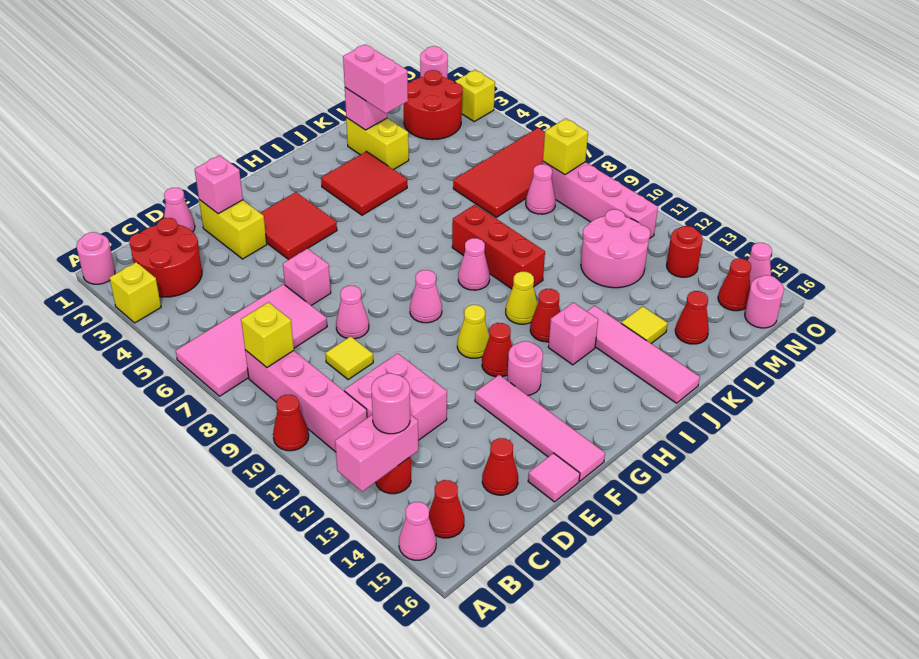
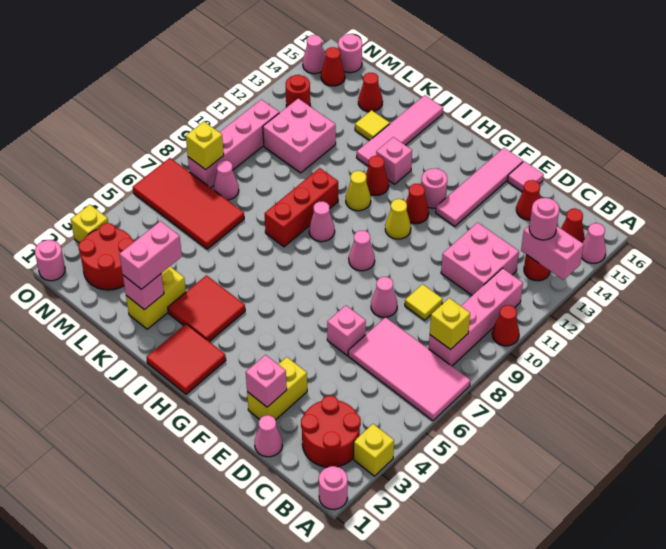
red tile F3:G4 level 1 -> red tile H1:I2 level 1
pink round brick L11:M12 level 1 -> pink brick L11:M12 level 1

